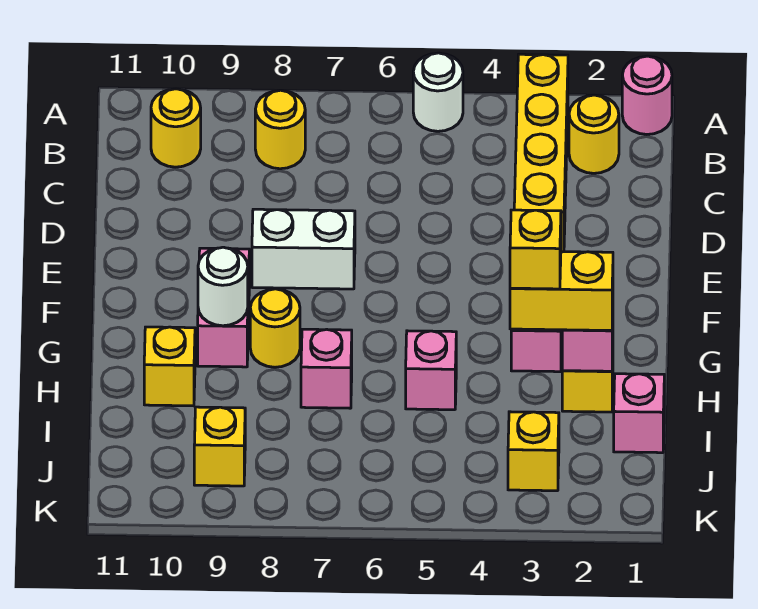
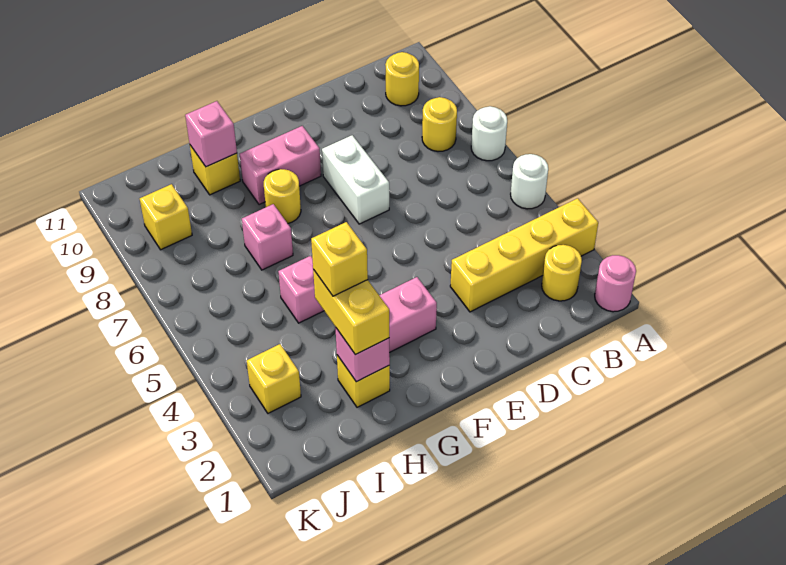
white round brick G9 level 2 -> white round brick A7 level 1
pink brick I1 level 1 -> pink brick H10 level 2

